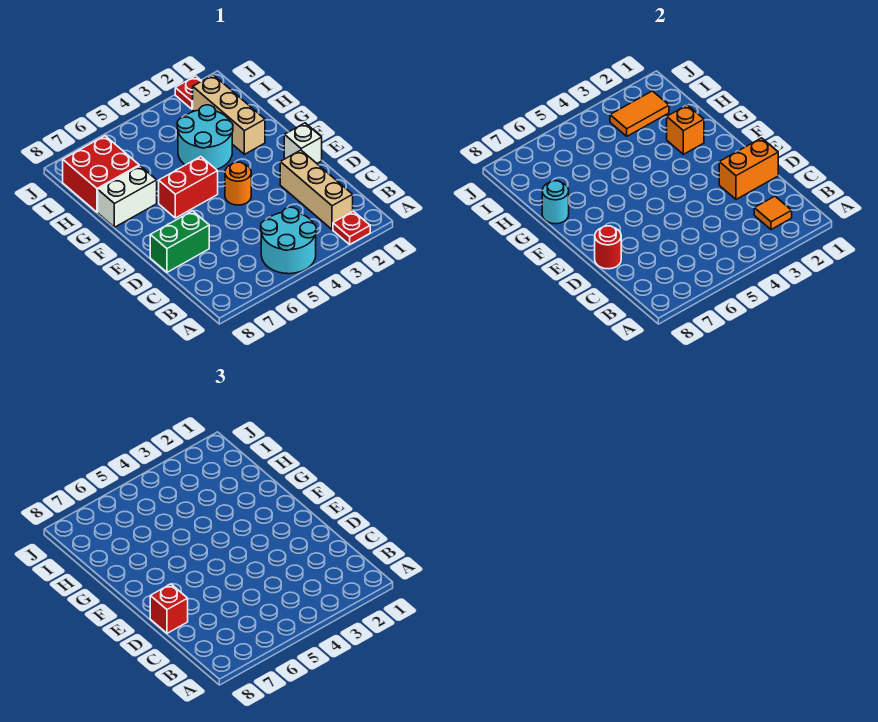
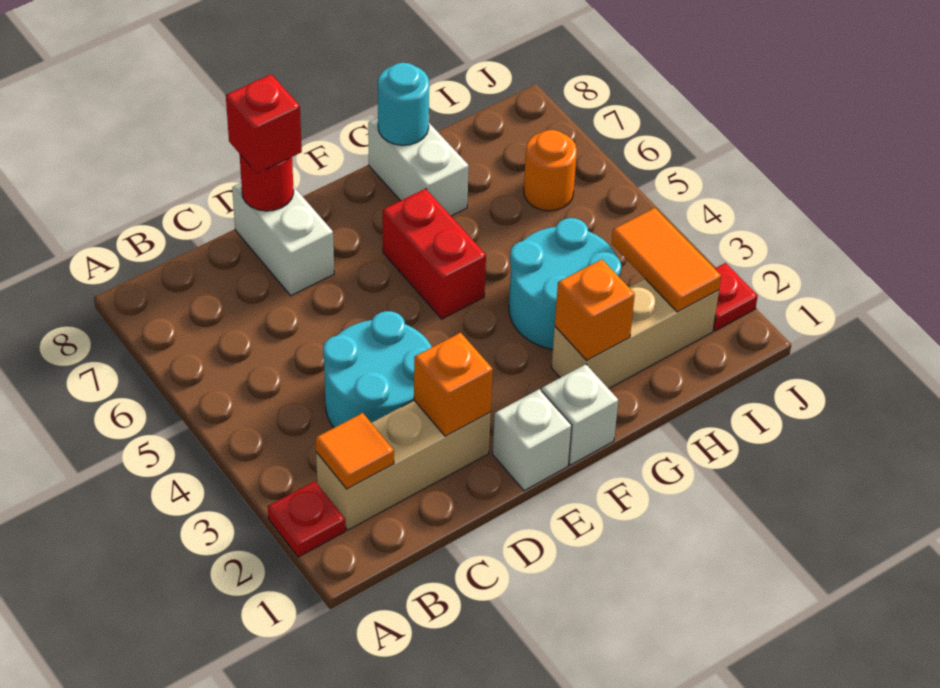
cyan round brick A4:B5 level 1 -> cyan round brick C3:D4 level 1
orange brick D1:D2 level 2 -> orange brick D2 level 2
green brick D7:D8 level 1 -> white brick D7:D8 level 1
orange round brick E4 level 1 -> orange round brick I6 level 1
none -> white brick F1 level 1
red brick H7:I8 level 1 -> none

